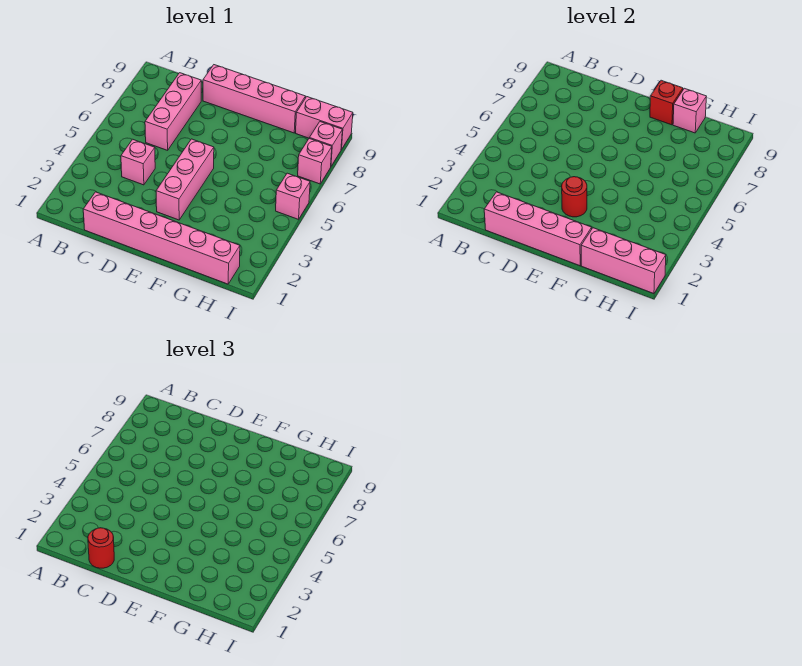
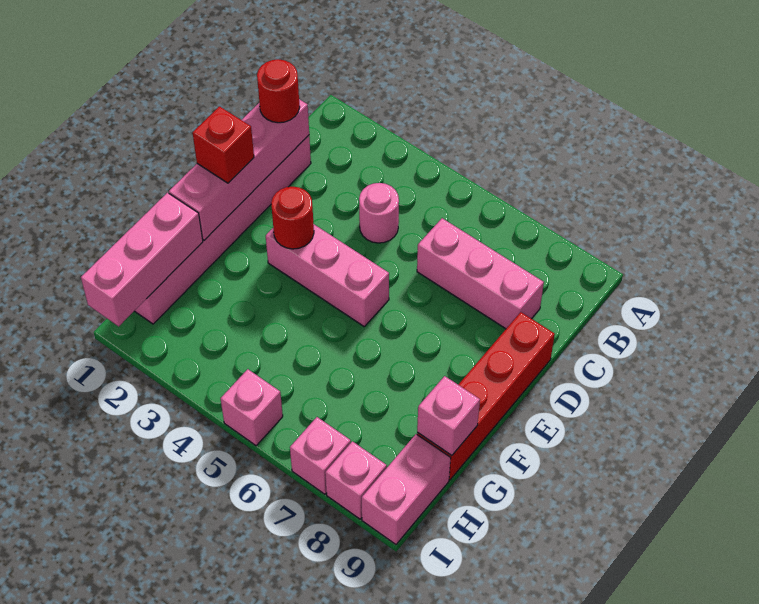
pink brick C4 level 1 -> pink round brick C4 level 1
pink brick D9:G9 level 1 -> red brick D9:G9 level 1
red brick F9 level 2 -> red brick E1 level 3

